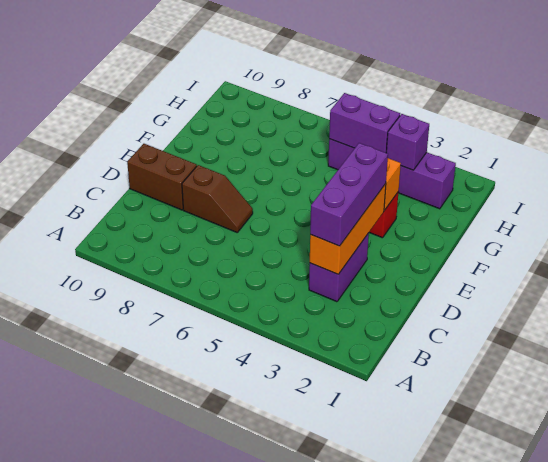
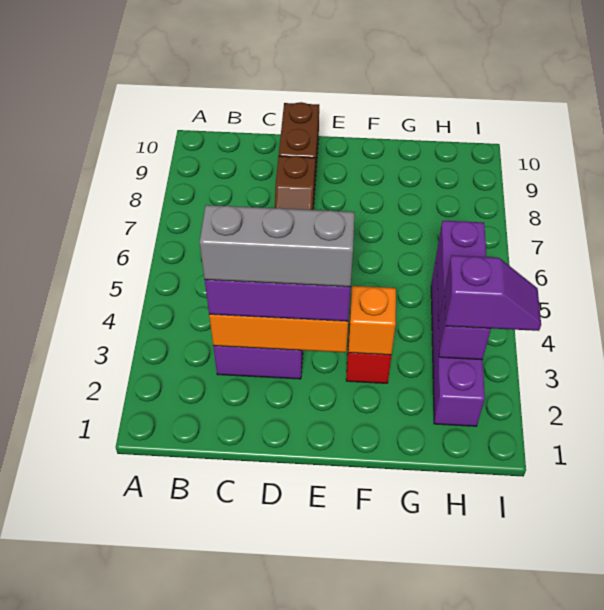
none -> grey brick C3:E3 level 4
none -> purple slope H3:I3 level 3 top H

